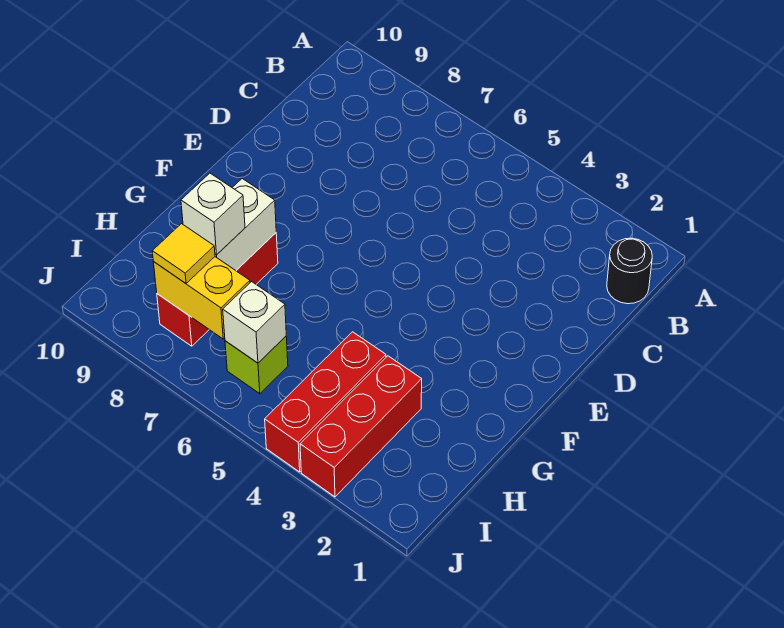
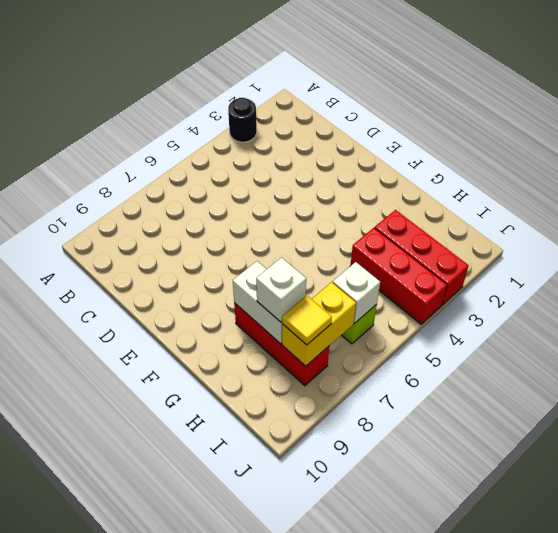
black round brick B1 level 1 -> black round brick A3 level 1

